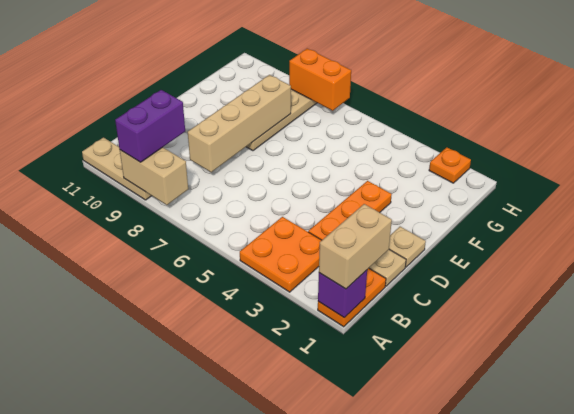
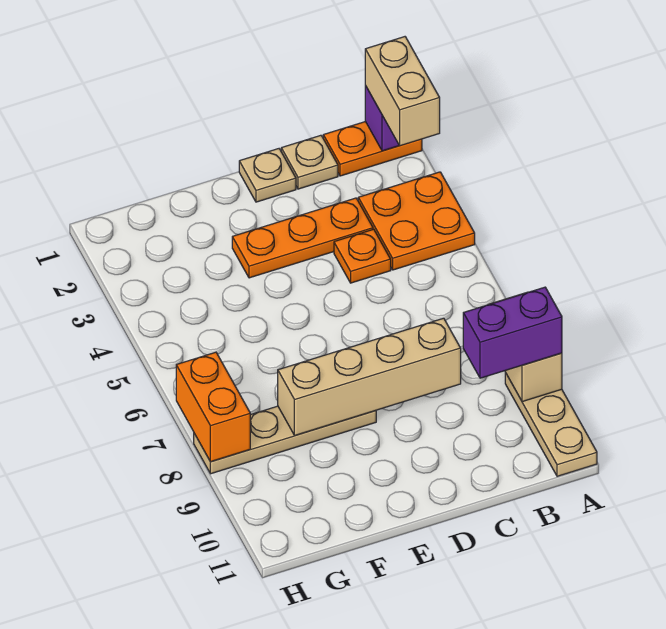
tan brick A1:B1 level 3 -> tan brick A1:A2 level 3
orange plate H2 level 1 -> orange plate C4 level 1

